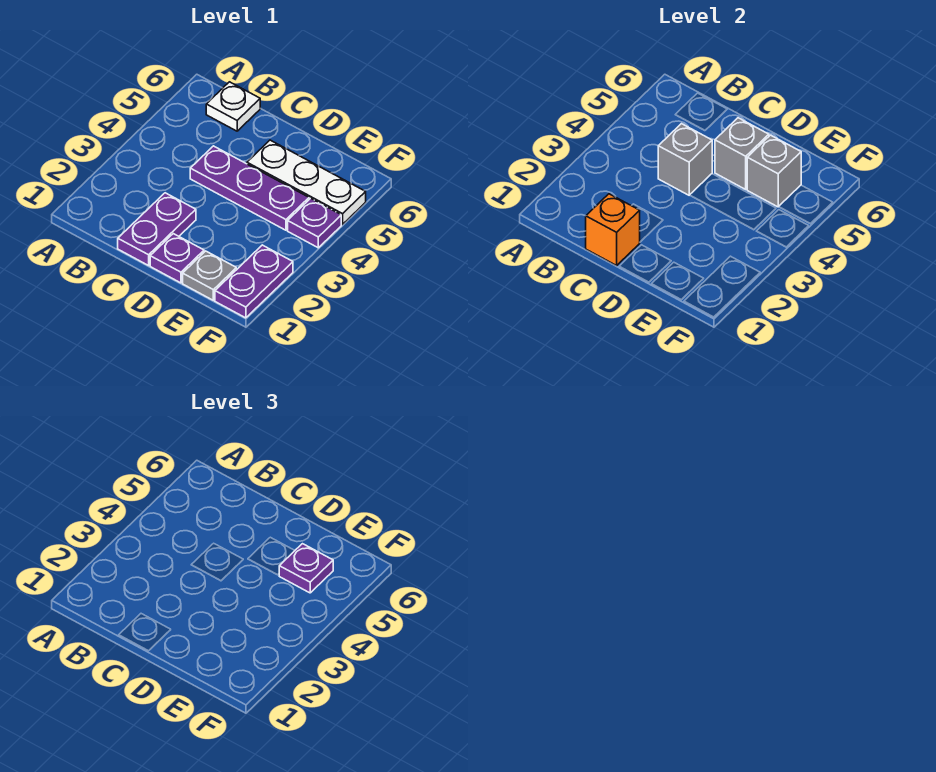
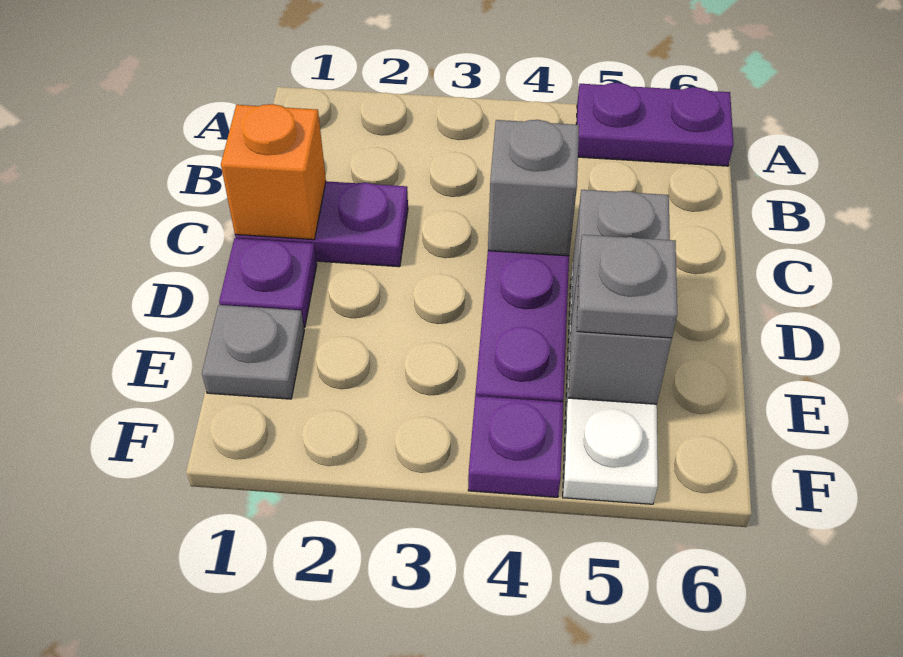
white plate B6 level 1 -> none
purple plate E5 level 3 -> grey plate E5 level 3
purple plate F1:F2 level 1 -> purple plate A5:A6 level 1

